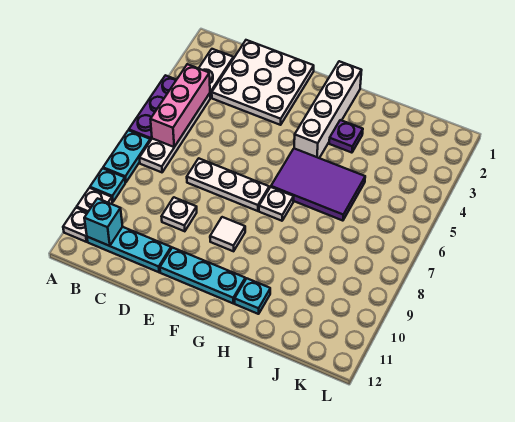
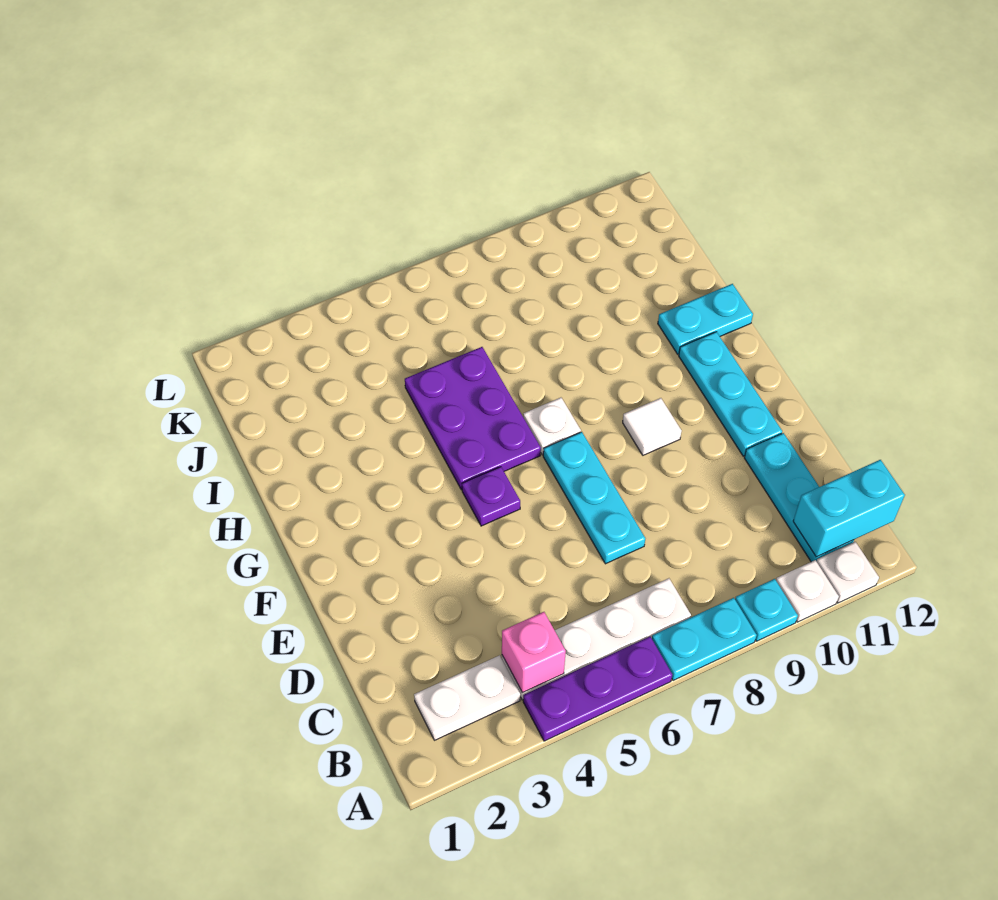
pink brick B4:B6 level 2 -> pink brick B4 level 2
cyan brick B11 level 2 -> cyan brick B11:B12 level 2
white plate C1:E3 level 1 -> none
white plate D7:F7 level 1 -> cyan plate D7:F7 level 1
white plate D9 level 1 -> none
white brick G1:G4 level 1 -> none
purple tile G5:I6 level 1 -> purple plate G5:I6 level 1
purple plate H3 level 1 -> purple plate F5 level 1
cyan plate H11 level 1 -> cyan plate H11:H12 level 1

